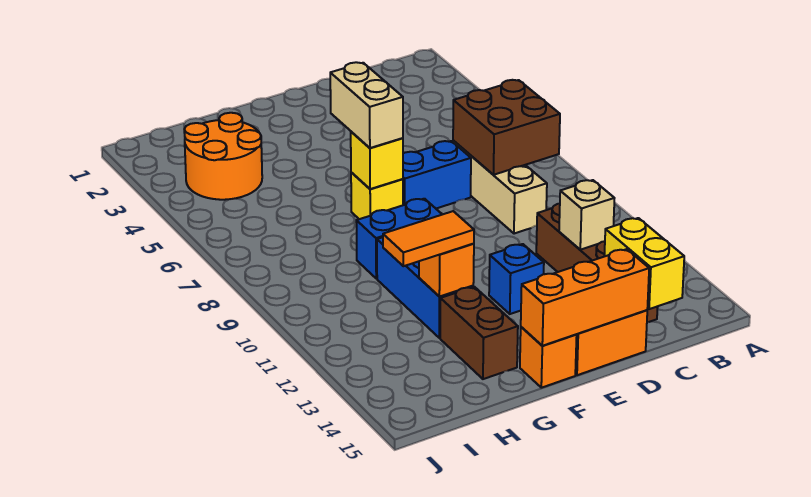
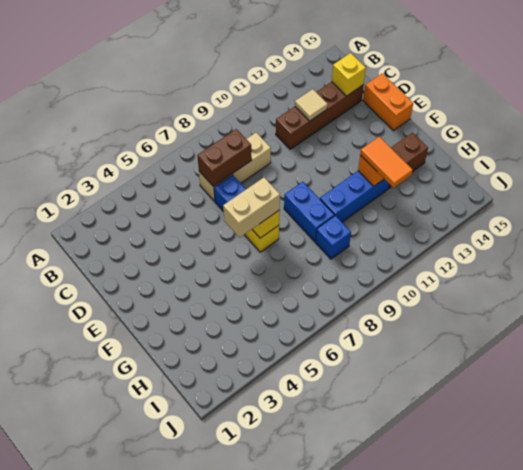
brown brick B7:C8 level 2 -> brown brick C7:C8 level 2
tan brick C12 level 2 -> tan tile C12 level 2
yellow brick C14:C15 level 2 -> yellow brick C14 level 2
orange brick D15:F15 level 2 -> none
blue brick E12 level 1 -> blue brick H9 level 1
orange brick F15 level 1 -> none
orange round brick H3:I4 level 1 -> none

